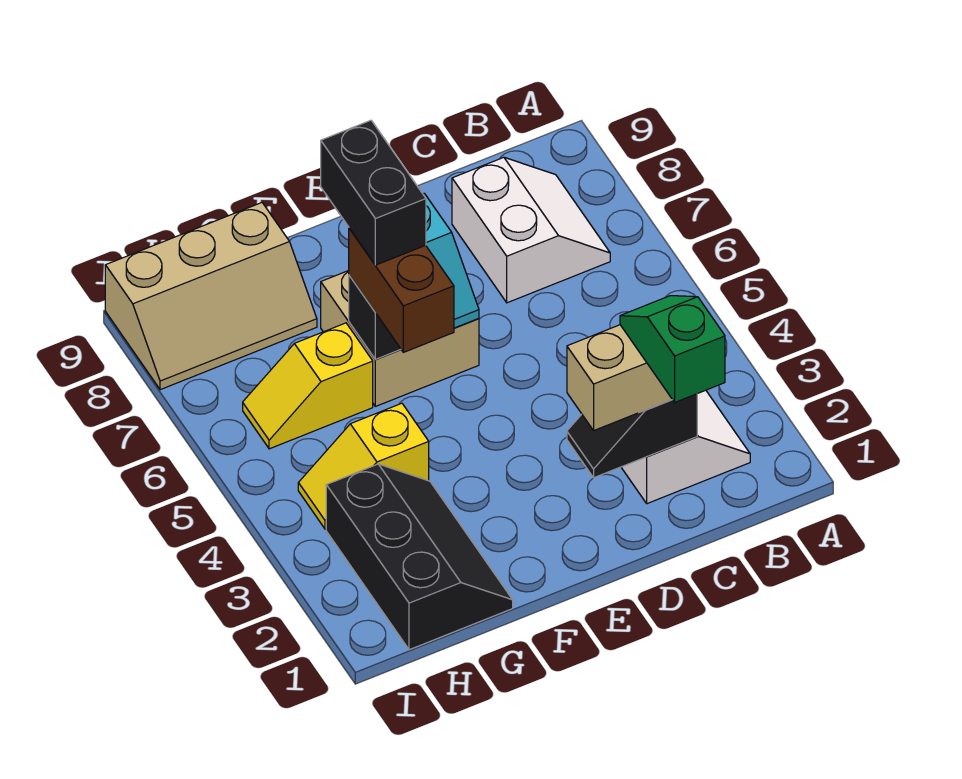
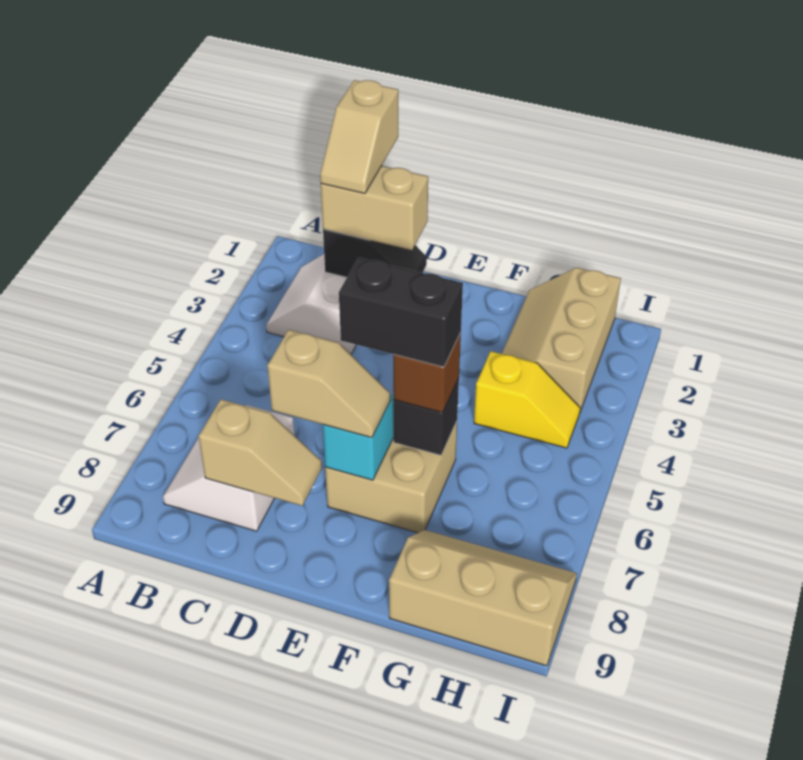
green slope C1:C2 level 4 top 1 -> tan slope C1:C2 level 4 top 1
none -> tan slope C8:D8 level 2 top C
none -> tan slope D7:E7 level 3 top D
brown brick F5:F6 level 3 -> brown brick F6 level 3
black brick F6:F7 level 4 -> black brick E6:F6 level 4
black slope G1:H3 level 1 top H -> tan slope G1:H3 level 1 top H
yellow slope G6:H6 level 1 top G -> none

